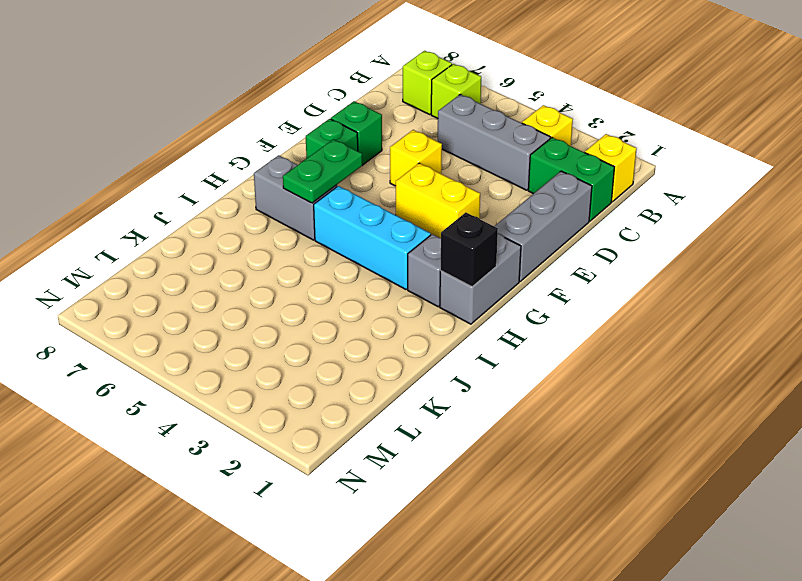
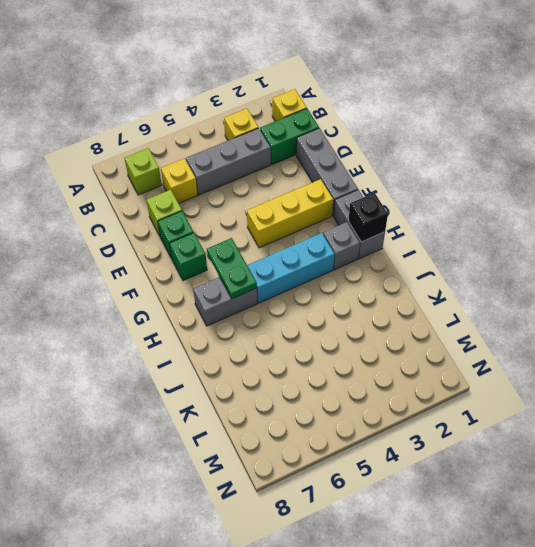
lime brick B6 level 1 -> lime brick D7 level 1
yellow brick E5 level 1 -> yellow brick C6 level 1
yellow brick F3:F4 level 1 -> yellow brick F2:F4 level 1

